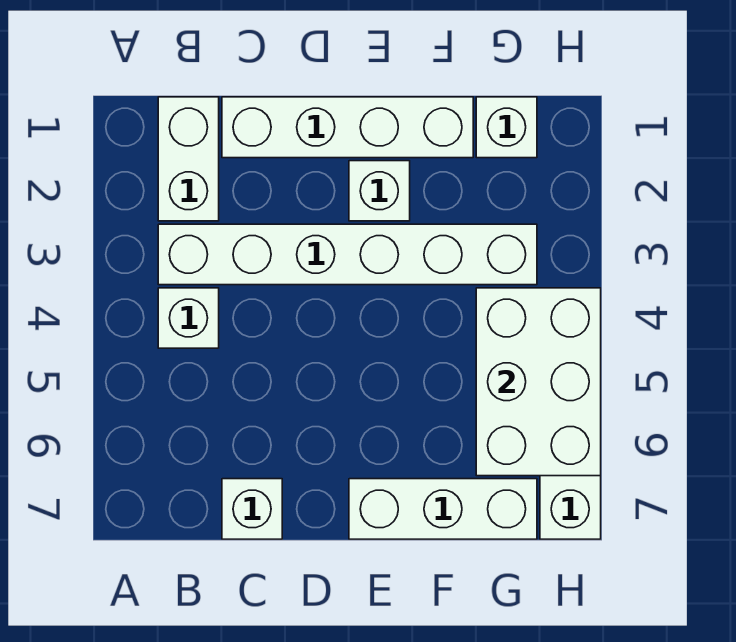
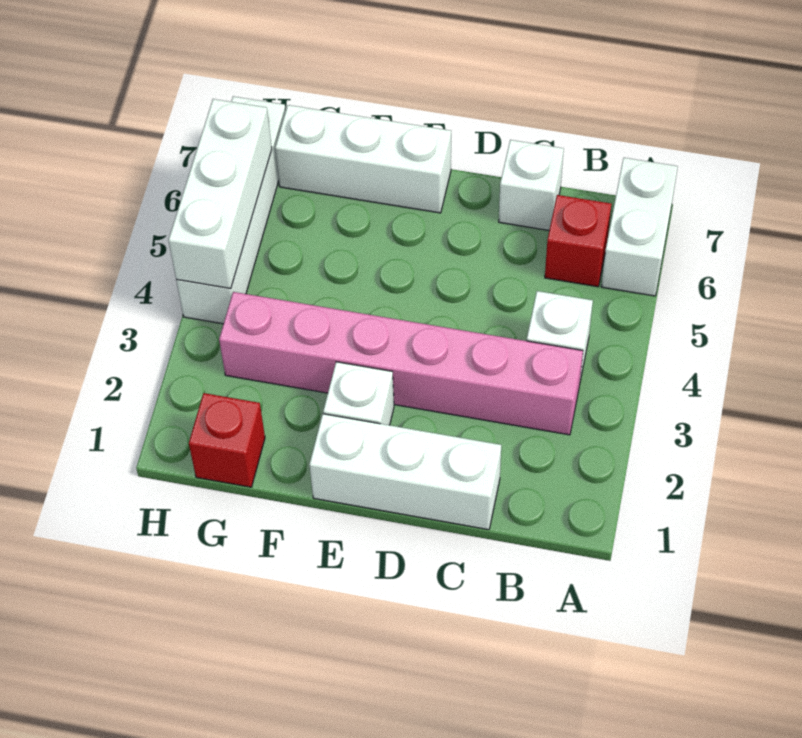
white brick B1:B2 level 1 -> white brick A6:A7 level 1
white brick B3:G3 level 1 -> pink brick B3:G3 level 1
none -> red brick B6 level 1
white brick C1:F1 level 1 -> white brick C1:E1 level 1
white brick G1 level 1 -> red brick G1 level 1
white brick G4:H6 level 2 -> white brick H4:H6 level 2

